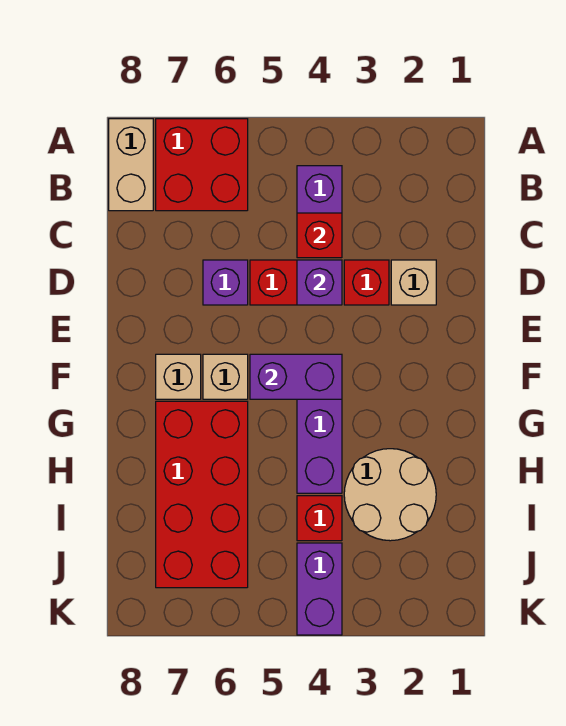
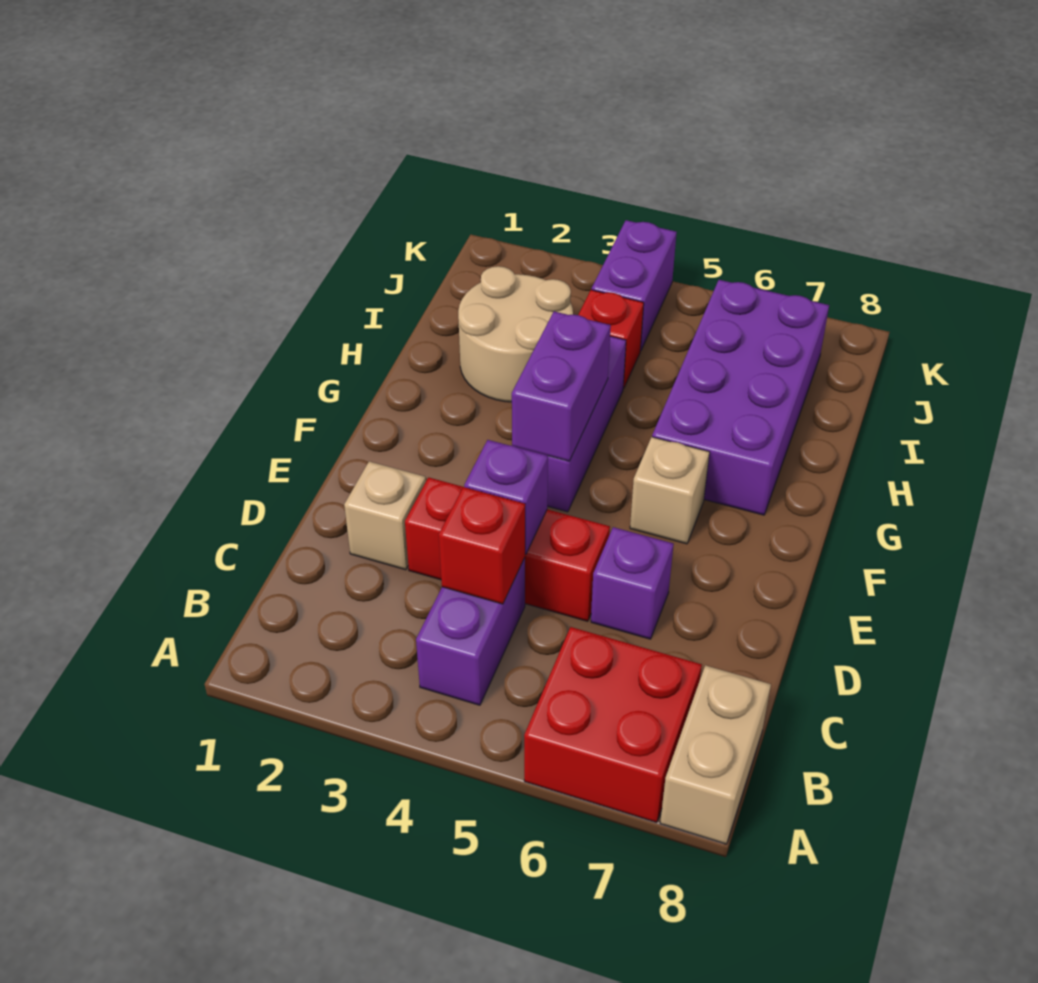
purple brick F4:F5 level 2 -> purple brick F4:G4 level 2
tan brick F7 level 1 -> none
red brick G6:J7 level 1 -> purple brick G6:J7 level 1

